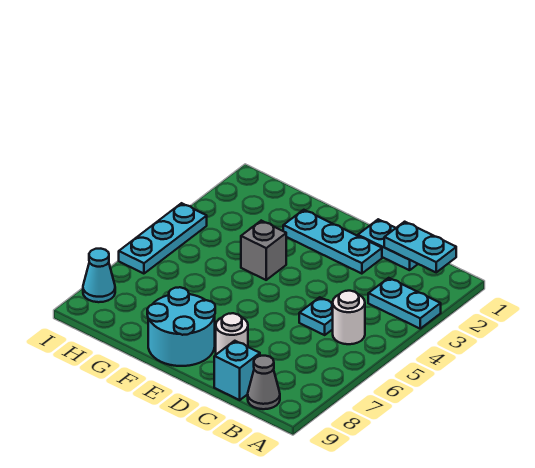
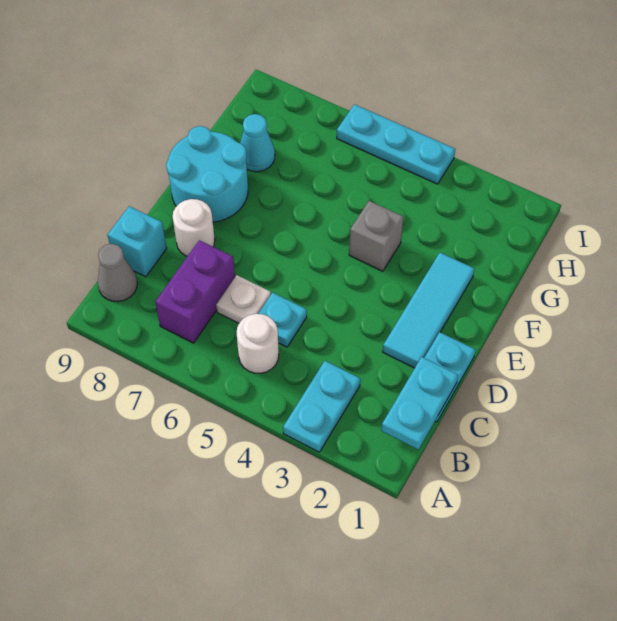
none -> purple brick B7:C7 level 1
none -> white plate C6 level 1
cyan plate D2:F2 level 1 -> cyan tile D2:F2 level 1
cyan cone I8 level 1 -> cyan cone G8 level 1

